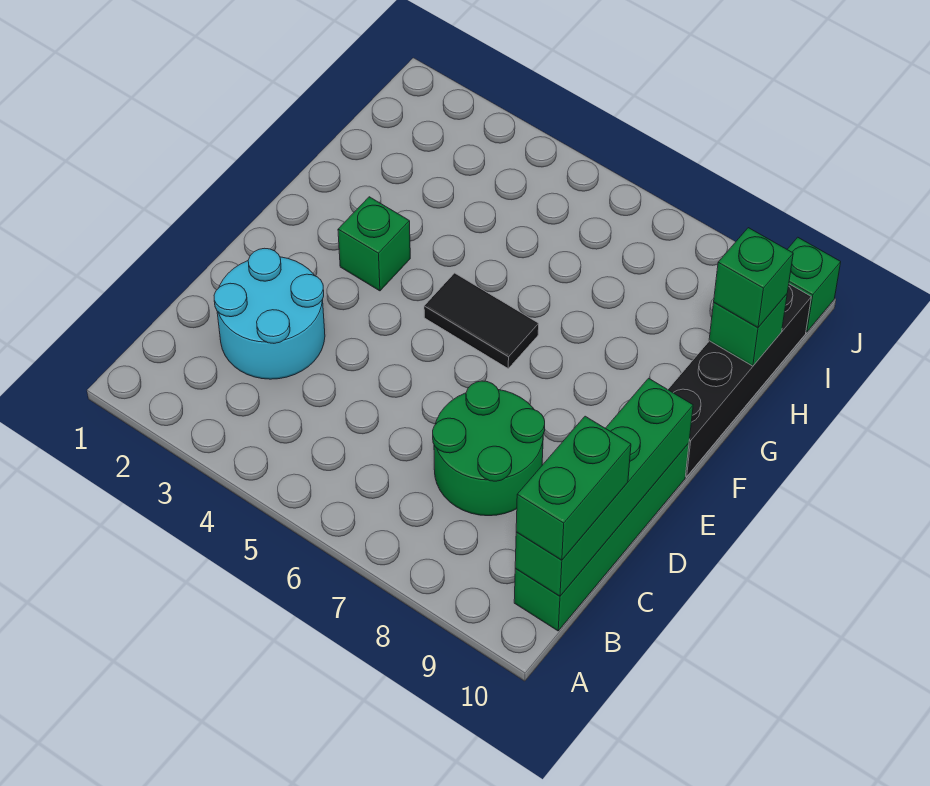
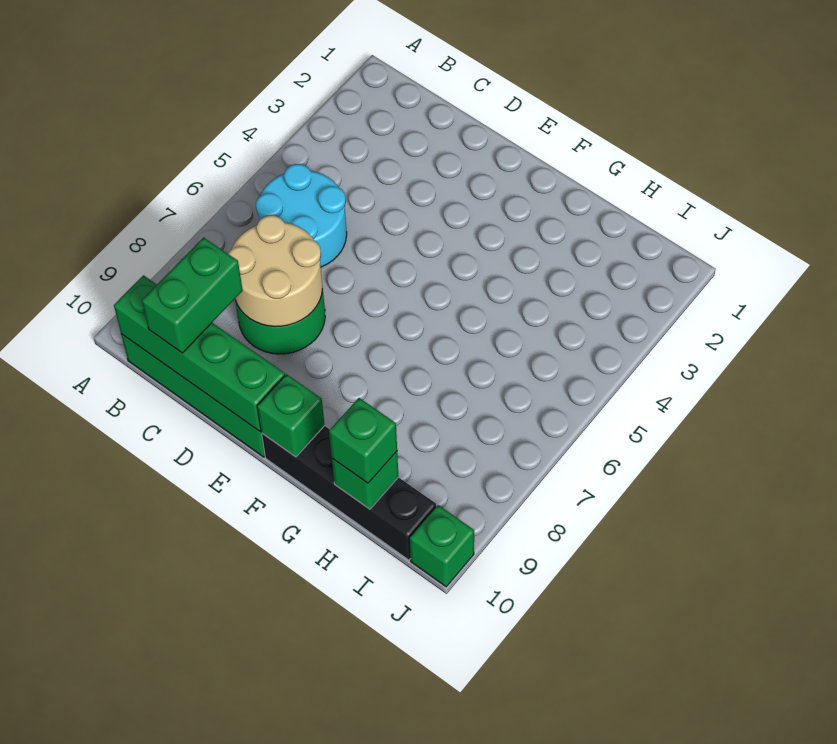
green brick B10:C10 level 3 -> green brick C9:C10 level 3
cyan round brick C2:D3 level 1 -> cyan round brick B5:C6 level 1
none -> tan round brick C7:D8 level 2
green brick F3 level 1 -> green brick F10 level 2
black tile F5:F6 level 1 -> none

